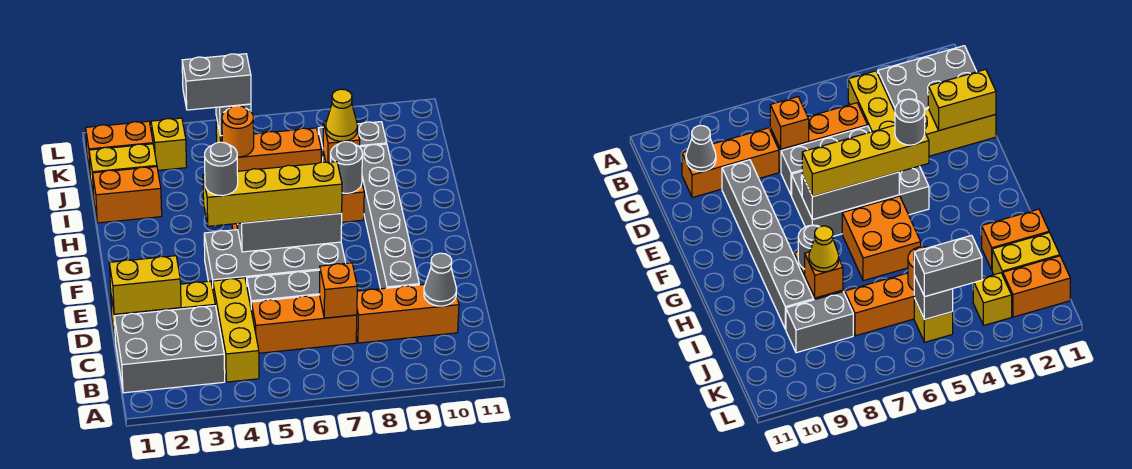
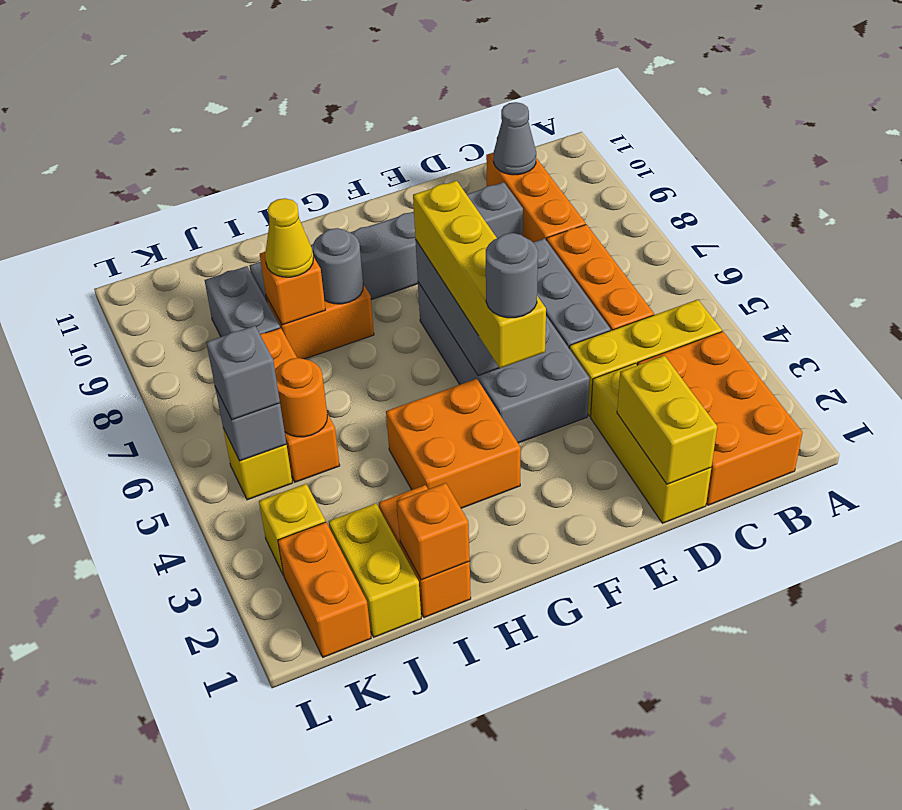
grey brick B1:C3 level 1 -> orange brick B1:C3 level 1
orange brick C7 level 2 -> orange brick I1 level 2
orange brick G5:H6 level 1 -> orange brick G3:H4 level 1
grey brick K4:K5 level 3 -> grey brick K5 level 3

